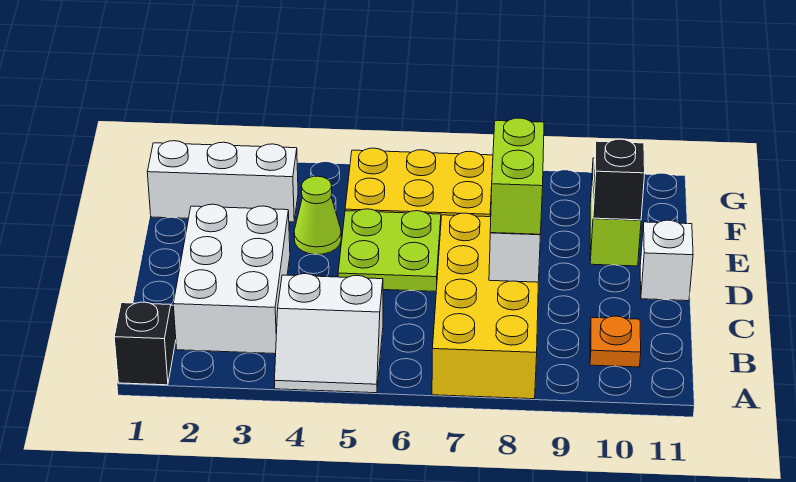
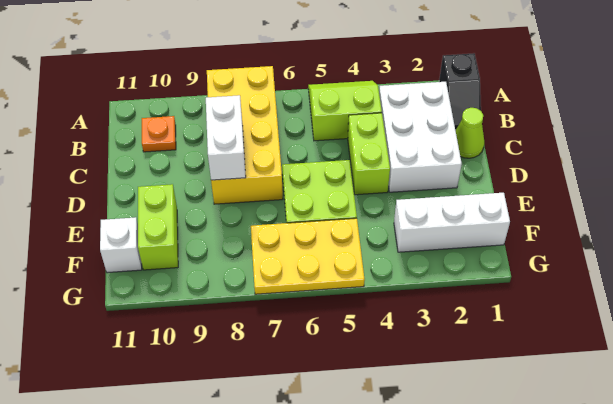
white slope A4:B5 level 1 top B -> lime slope A4:B5 level 1 top B
lime brick C8:D8 level 3 -> lime brick C4:D4 level 1
white brick D11 level 1 -> white brick F11 level 1
lime cone E4 level 1 -> lime cone C1 level 1
black brick E10 level 2 -> none

